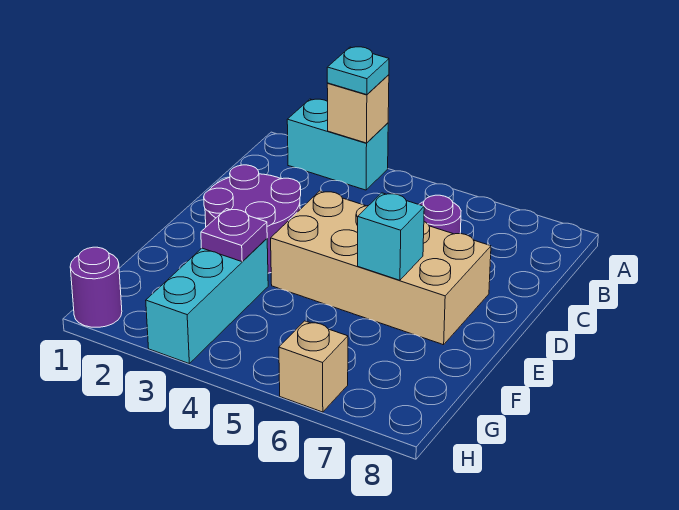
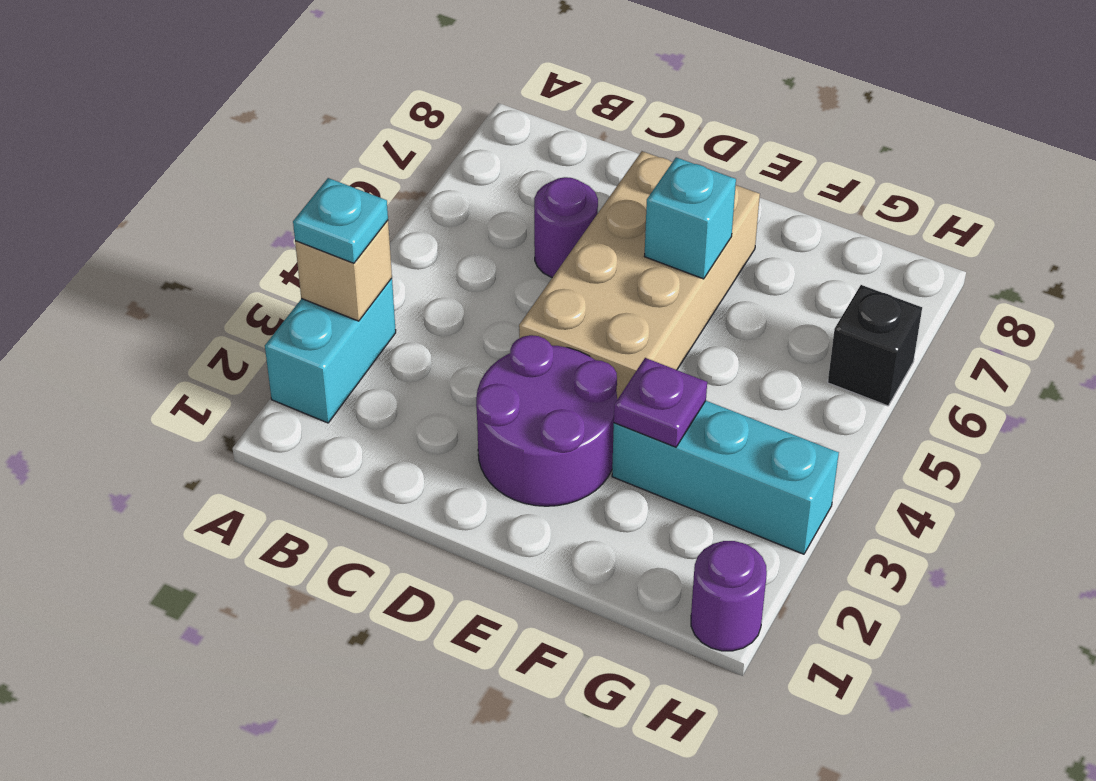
tan brick H6 level 1 -> black brick H6 level 1

